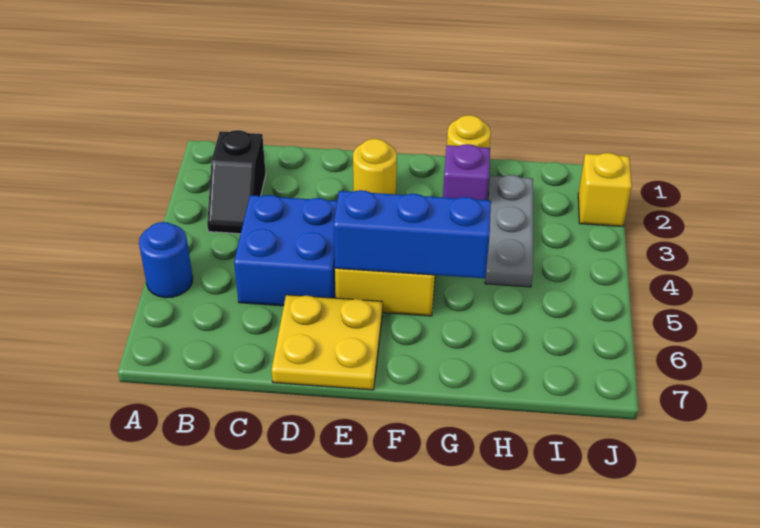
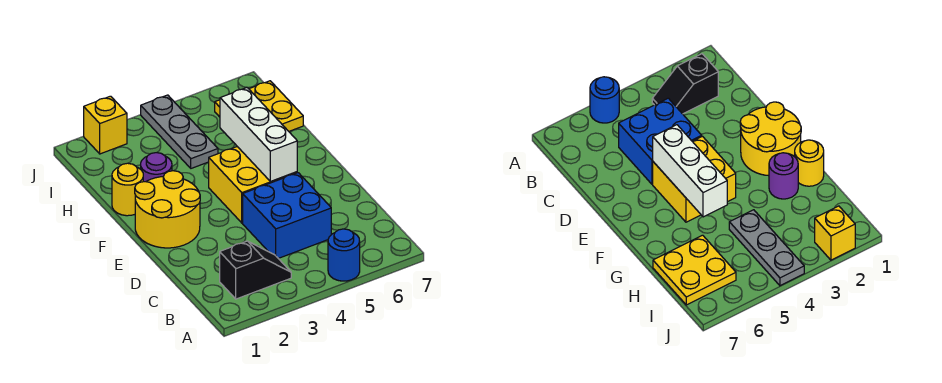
yellow plate D6:E7 level 1 -> yellow plate H6:I7 level 1
yellow round brick E2 level 1 -> yellow round brick E1:F2 level 1
blue brick E5:G5 level 2 -> white brick E5:G5 level 2
purple brick G2 level 1 -> purple round brick G2 level 1
grey plate H2:H4 level 1 -> grey plate H4:J4 level 1

